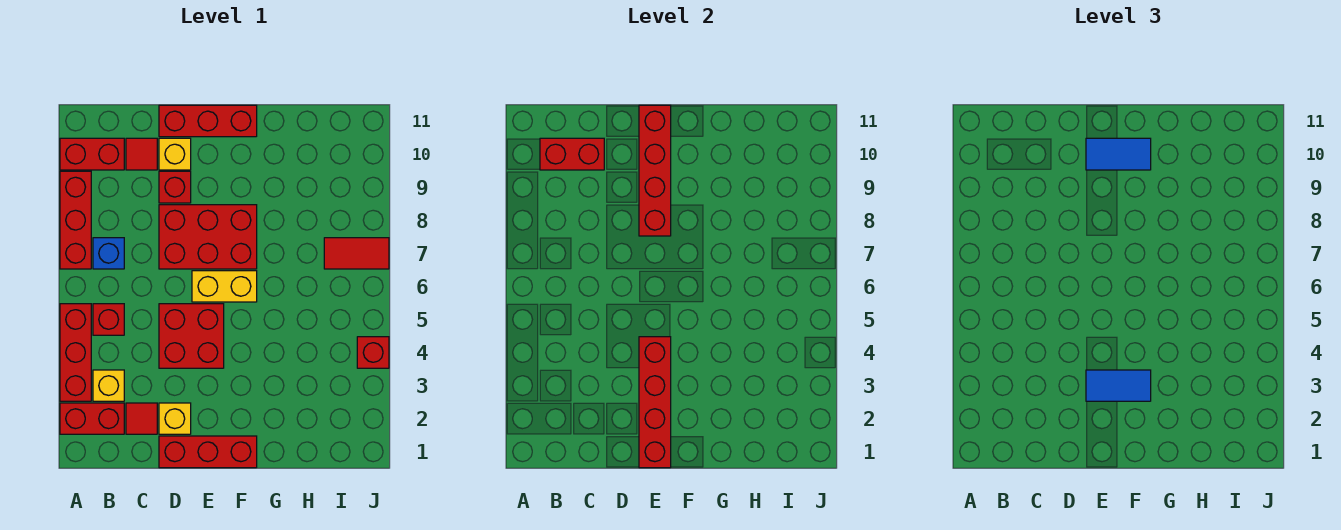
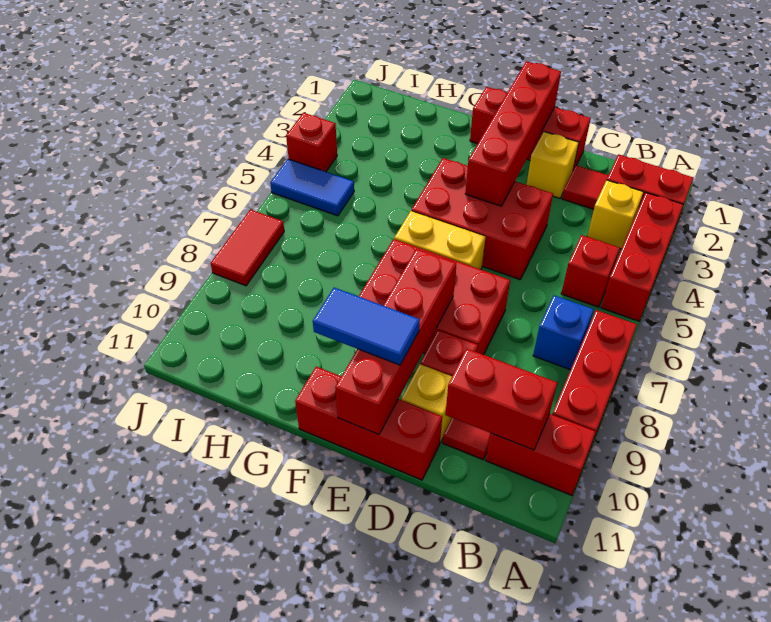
red brick D4:E5 level 1 -> red brick D4:F5 level 1
blue tile E3:F3 level 3 -> blue tile I5:J5 level 1
red tile I7:J7 level 1 -> red tile J7:J8 level 1

